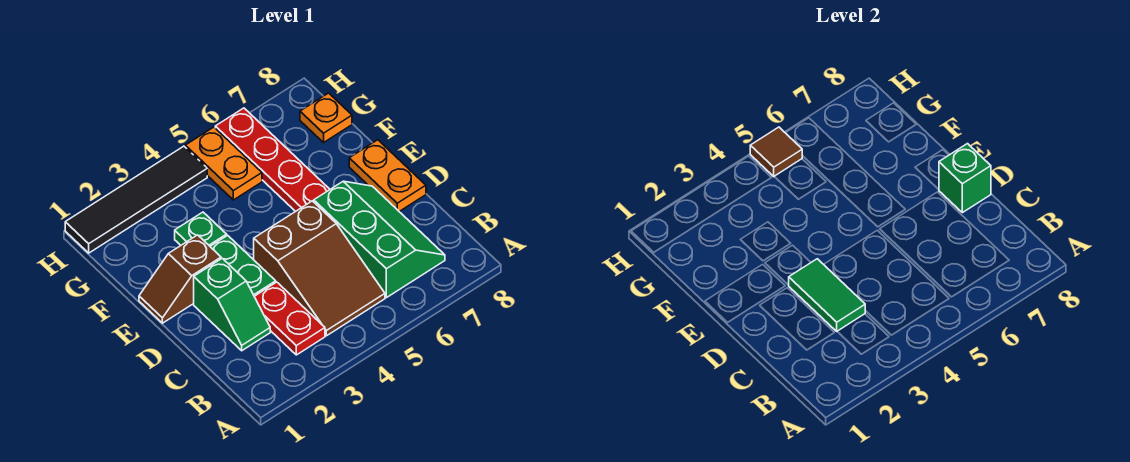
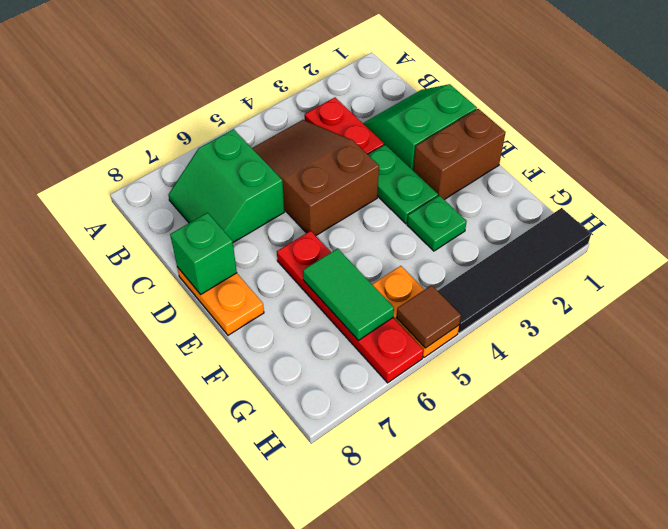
green slope B6:D7 level 1 top 6 -> green slope B6:C7 level 1 top 6
green slope C2:D2 level 1 top D -> green slope C1:D2 level 1 top D
green tile C3:D3 level 2 -> green tile F6:G6 level 2
brown slope E1:E2 level 1 top 2 -> brown brick E1:E2 level 1
orange plate G8 level 1 -> none

